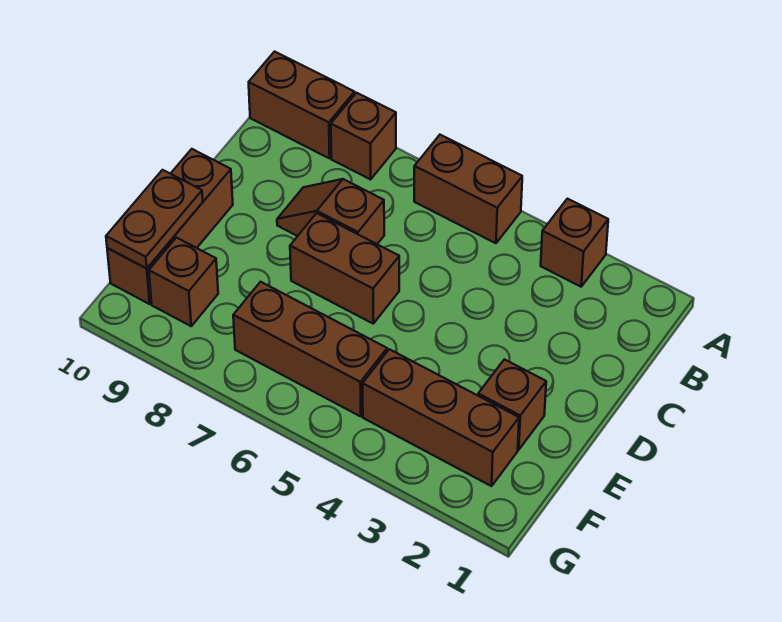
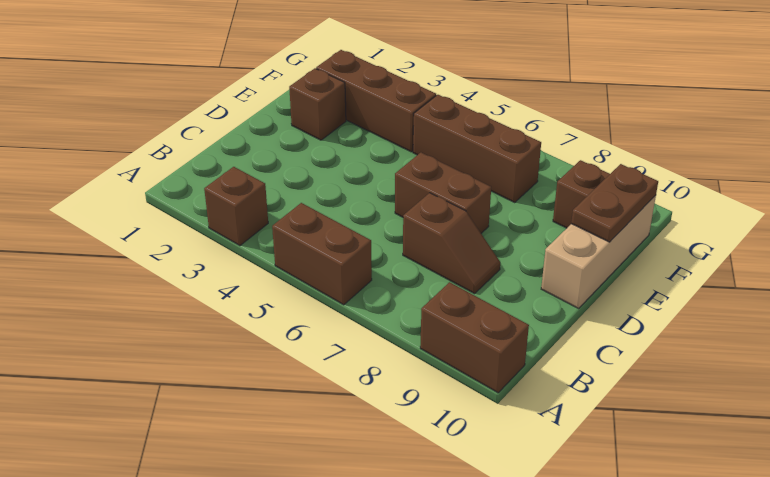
brown brick A8 level 1 -> none
brown brick D10:F10 level 1 -> tan brick D10:F10 level 1

